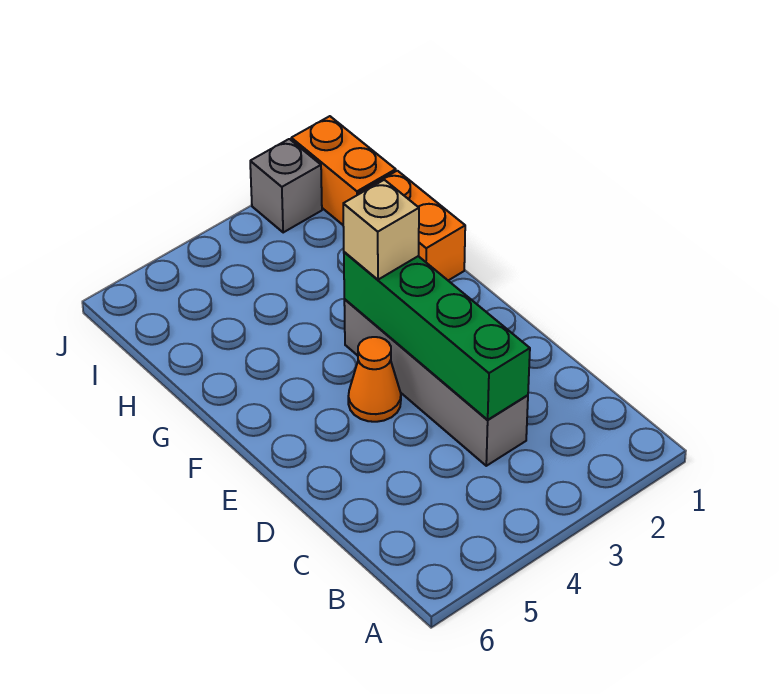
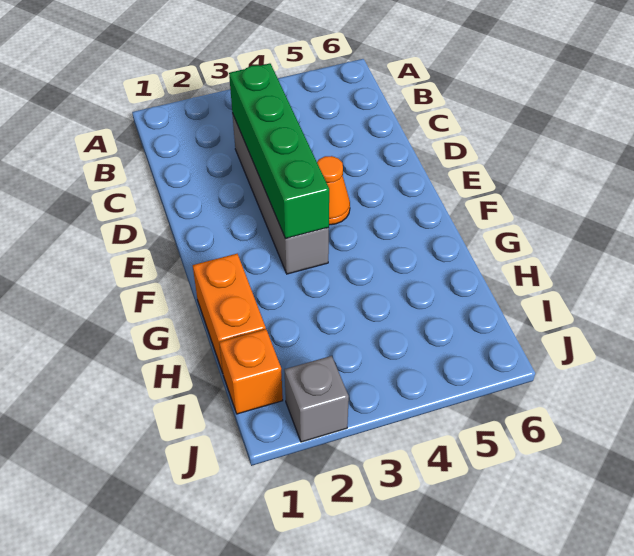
tan brick F3 level 3 -> none
orange brick I1:J1 level 1 -> orange brick I1 level 1

